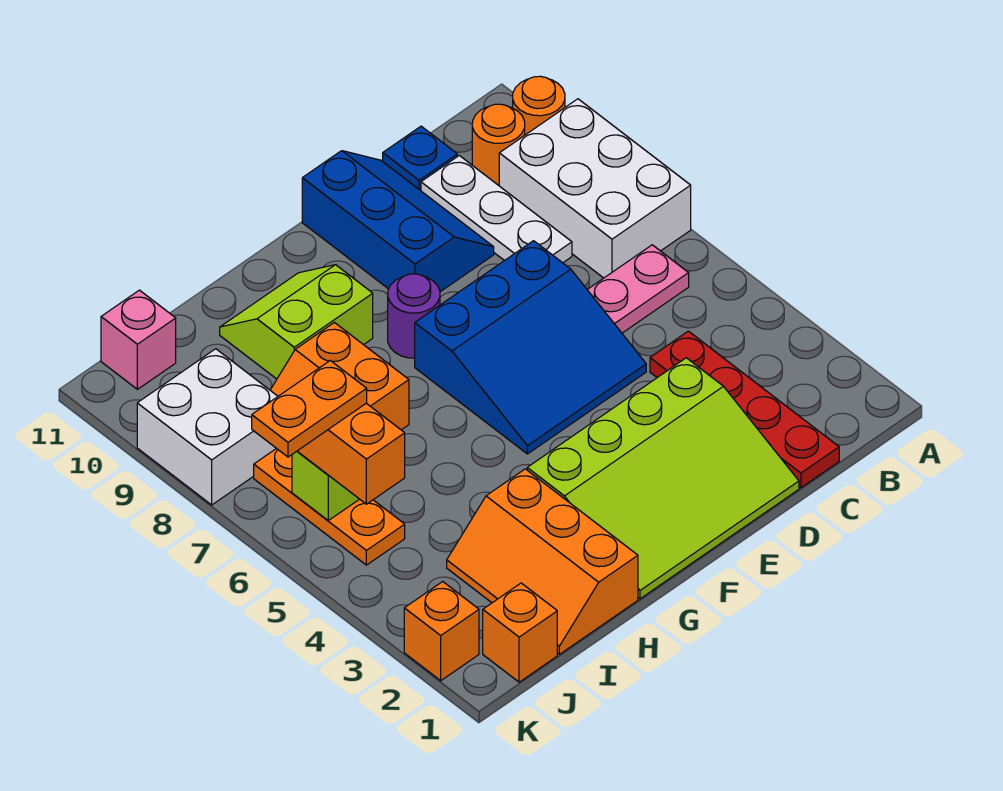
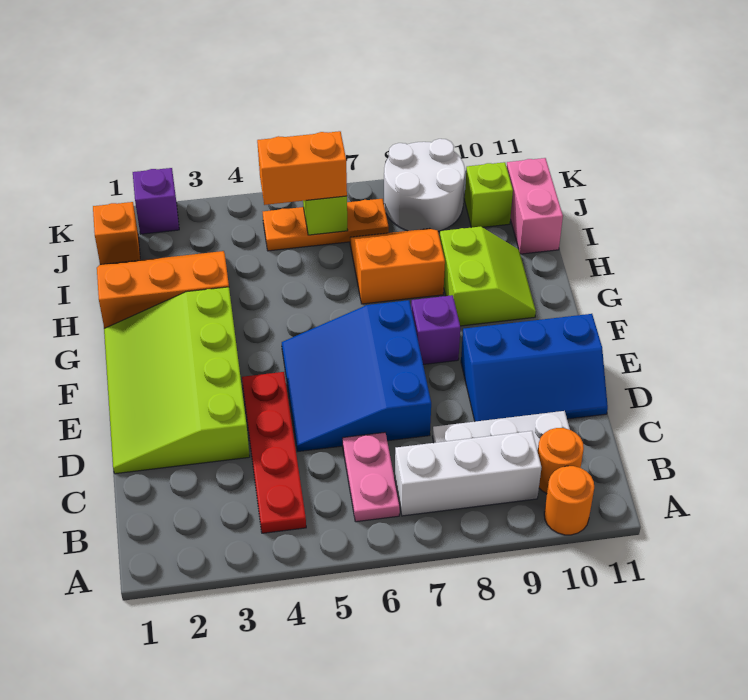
white brick A7:B9 level 1 -> white brick B7:B9 level 1
red plate C1:C4 level 1 -> red plate B4:E4 level 1
blue plate C11 level 1 -> none
purple round brick F8 level 1 -> purple brick F8 level 1
orange plate J6:K6 level 4 -> none
white brick J8:K9 level 1 -> white round brick J8:K9 level 1
none -> lime brick J10 level 1
pink brick J11 level 1 -> pink brick I11:J11 level 1
orange brick K2 level 1 -> purple brick K2 level 1

